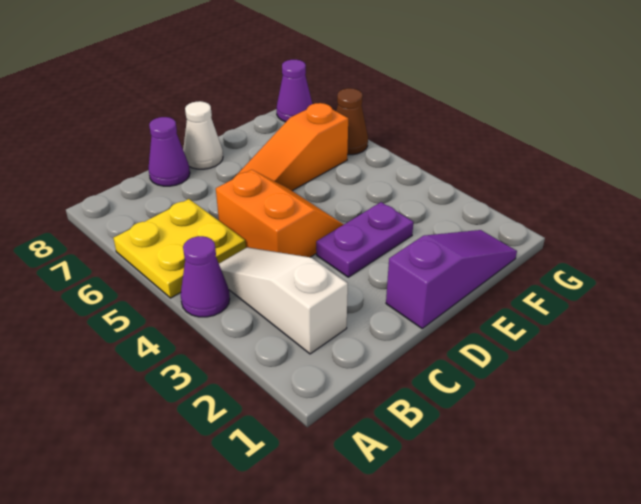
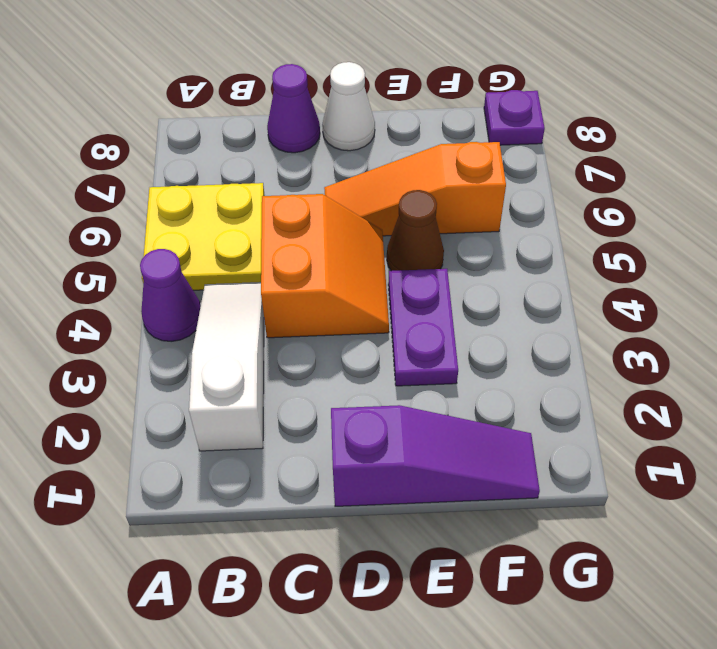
purple plate D3:E3 level 1 -> purple plate E3:E4 level 1
brown cone G6 level 1 -> brown cone E5 level 1
purple cone G8 level 1 -> purple plate G8 level 1

